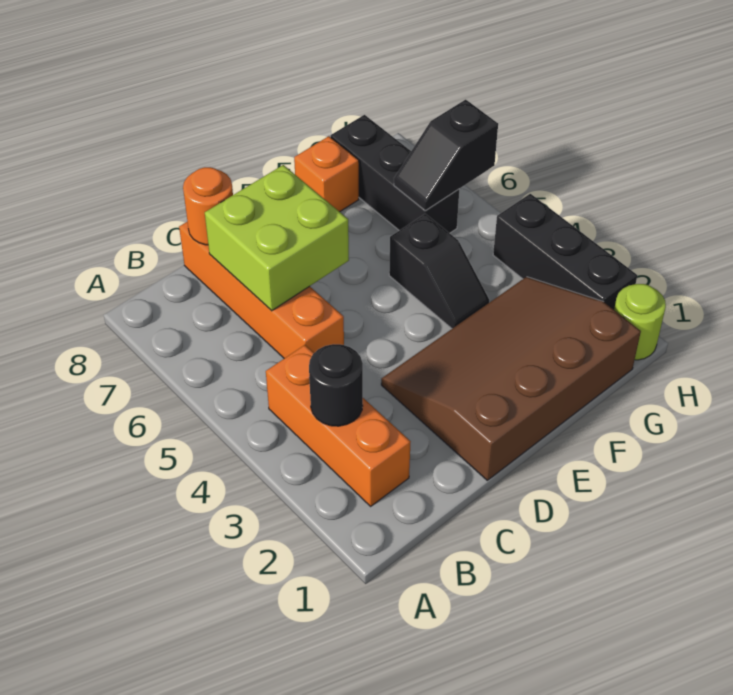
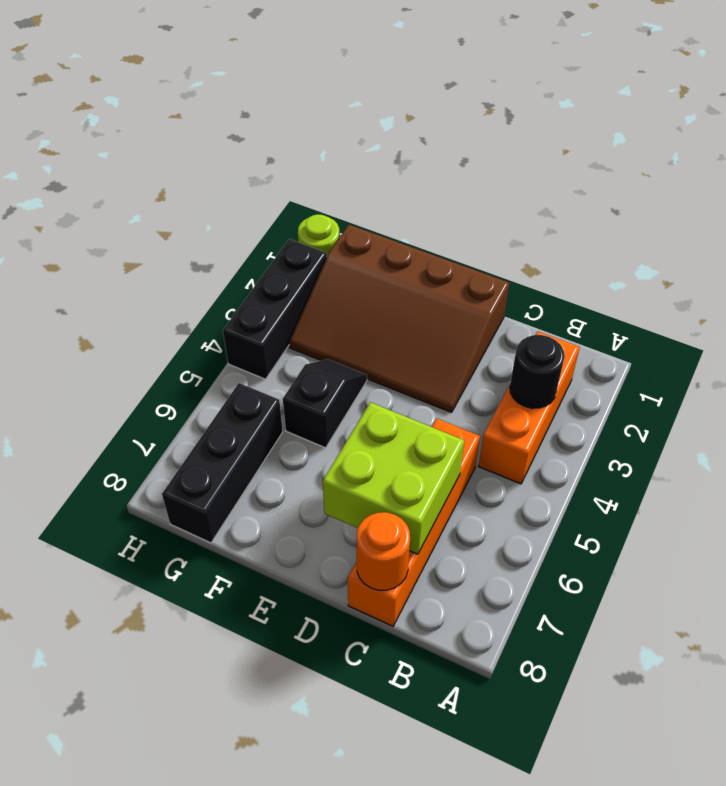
orange brick F8 level 1 -> none
black slope G6:H6 level 2 top H -> none

